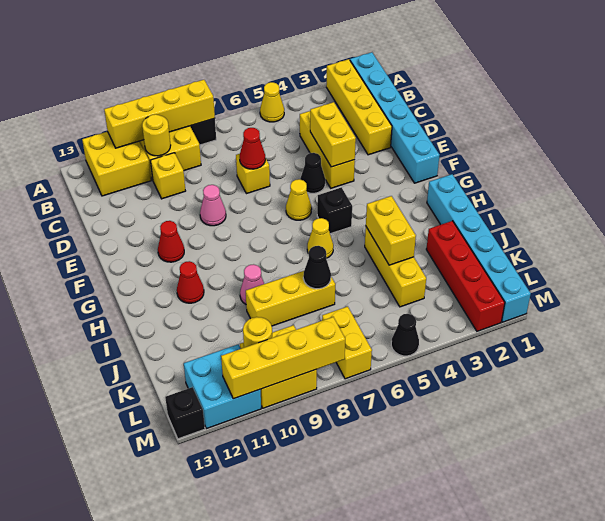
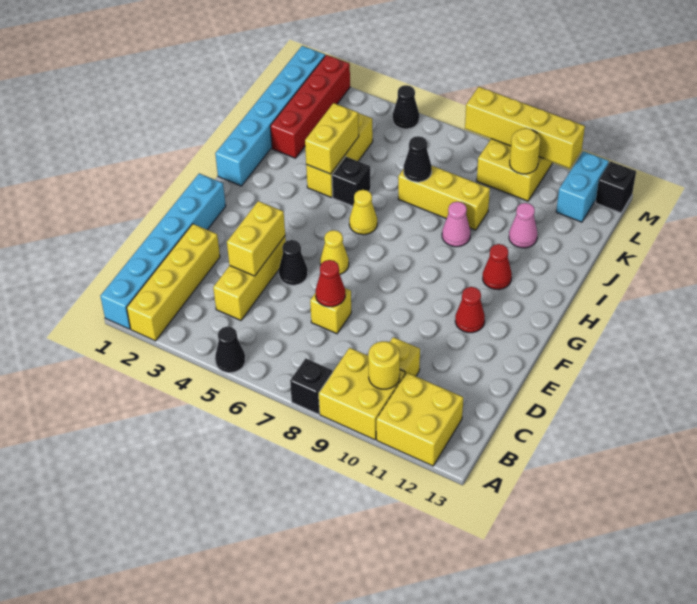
yellow cone A5 level 1 -> black cone A5 level 1
yellow brick A8:A11 level 2 -> none
pink cone E9 level 1 -> pink cone J11 level 1
black brick G5 level 1 -> black brick I5 level 1
yellow brick L7:M7 level 1 -> none
cyan brick L11:M12 level 1 -> cyan brick L12:M12 level 1

